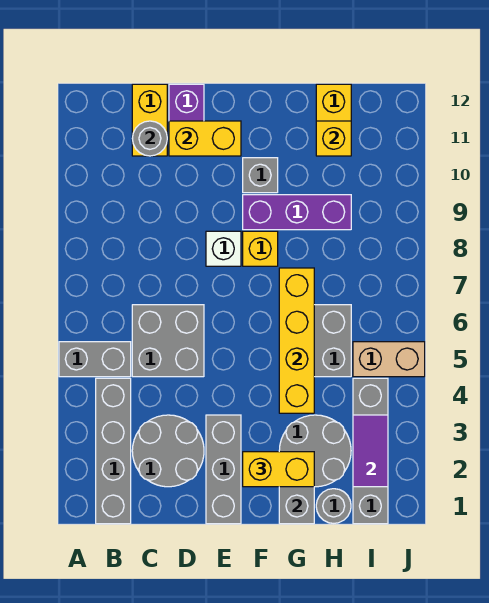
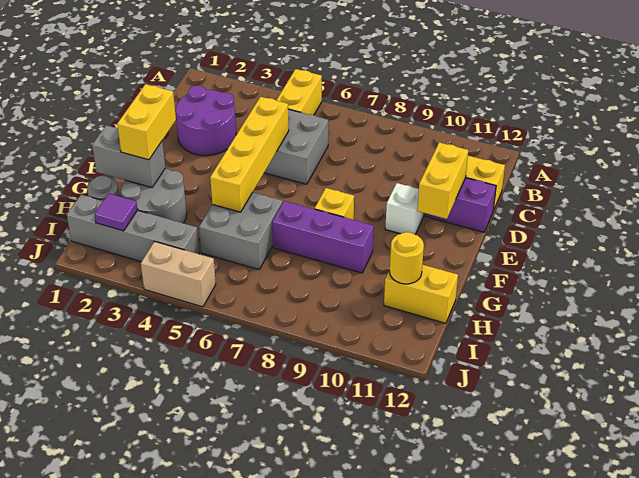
grey brick A5:B5 level 1 -> yellow brick A5:B5 level 1
grey brick B1:B4 level 1 -> none
grey round brick C2:D3 level 1 -> purple round brick C2:D3 level 1
grey round brick C11 level 2 -> none
grey brick E1:E3 level 1 -> none
white brick E8 level 1 -> white brick E10 level 1
purple brick F9:H9 level 1 -> purple brick G7:G9 level 1
grey brick F10 level 1 -> none
yellow brick G4:G7 level 2 -> yellow brick D5:G5 level 2
yellow brick H11 level 2 -> yellow round brick H11 level 2
purple tile I2:I3 level 2 -> purple tile I2 level 2
tan brick I5:J5 level 1 -> tan brick J4:J5 level 1

